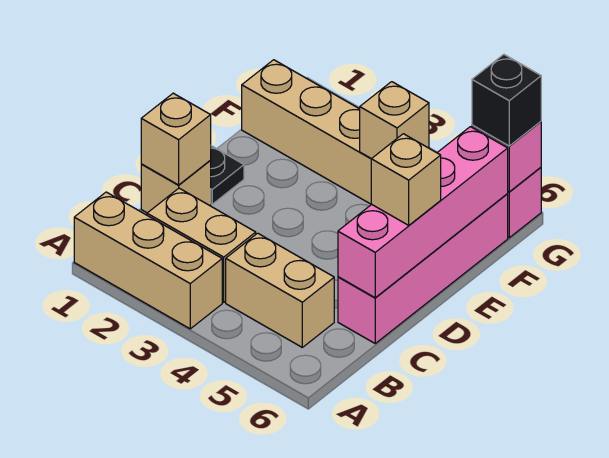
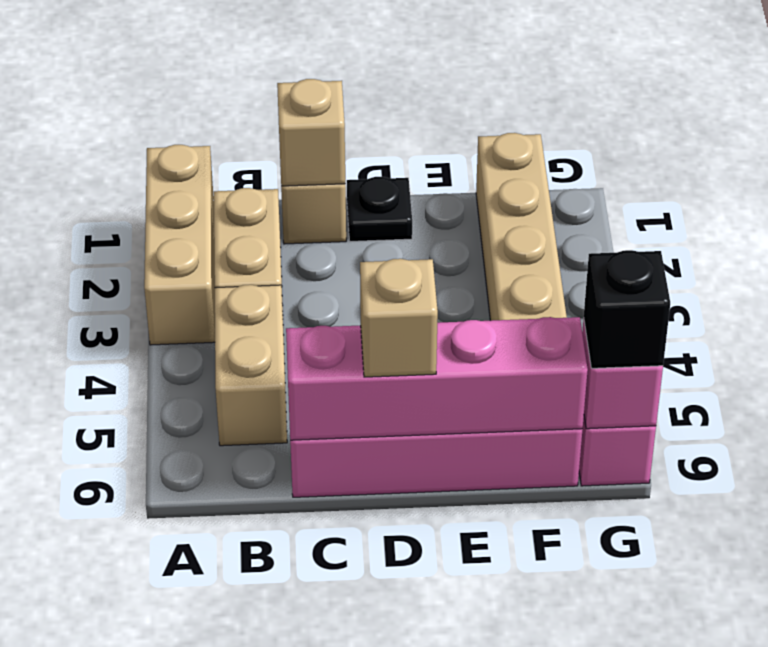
tan brick F4 level 2 -> none

